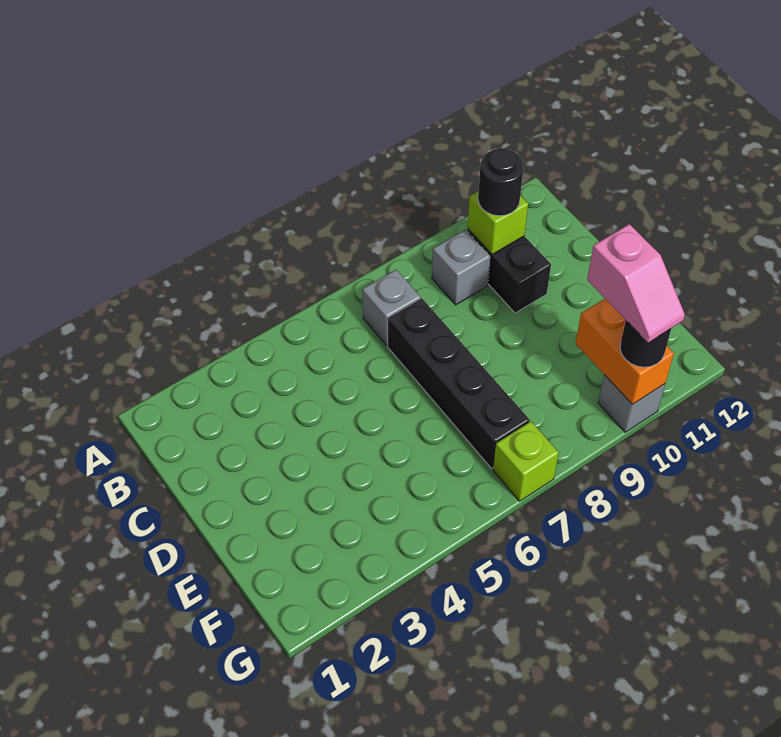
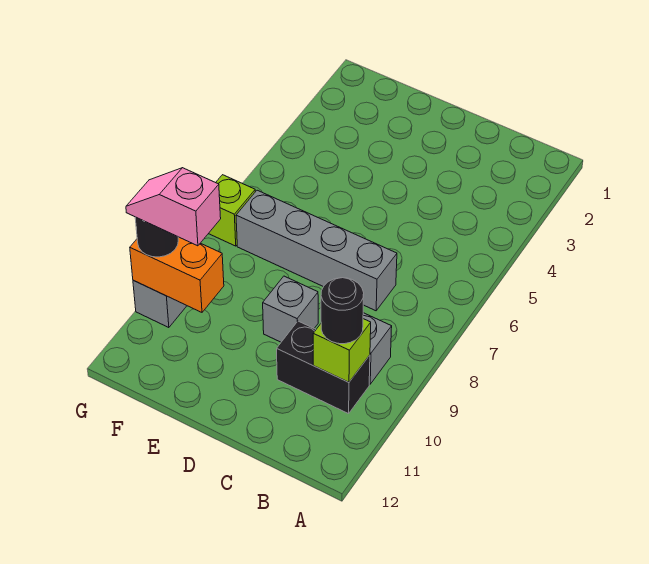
grey brick B7 level 1 -> grey brick D9 level 1
black brick C7:F7 level 1 -> grey brick C7:F7 level 1

